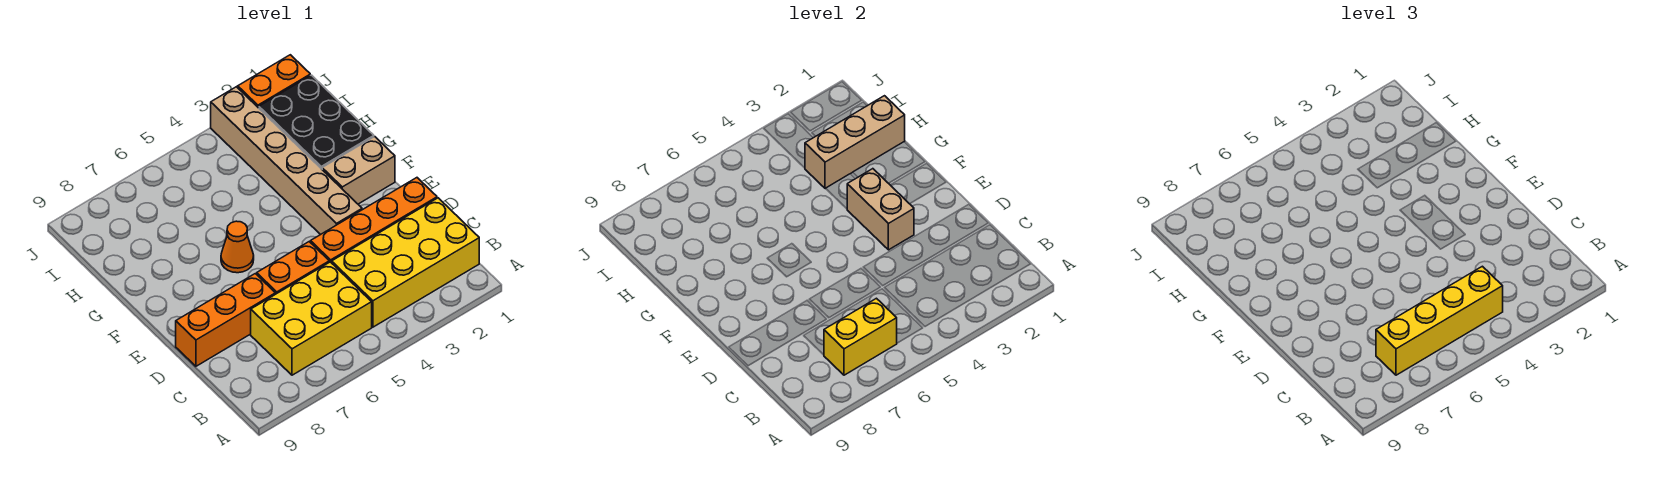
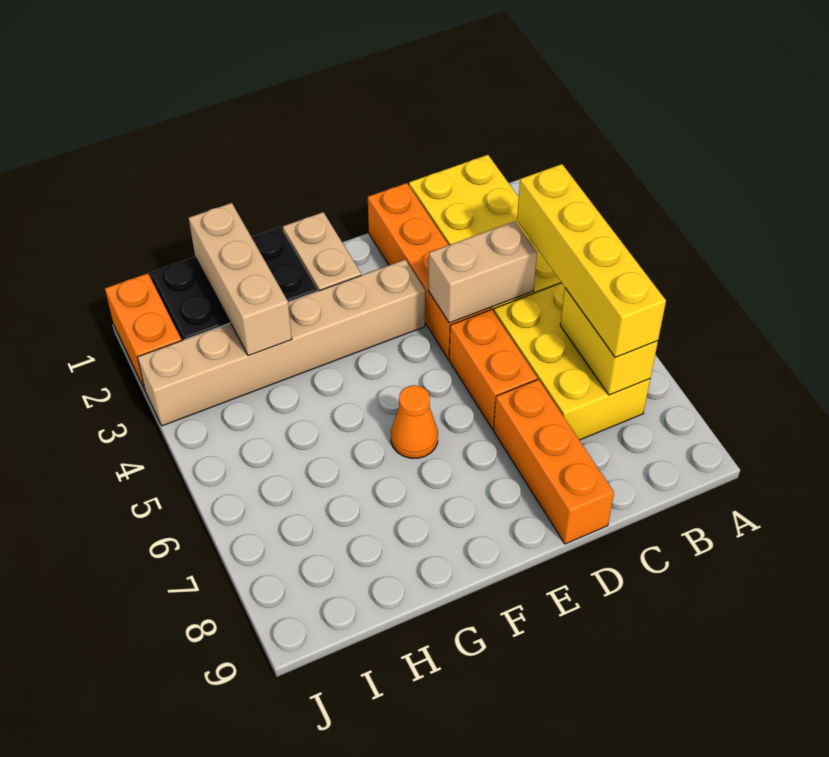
tan brick E3:F3 level 2 -> tan brick C4:D4 level 2

